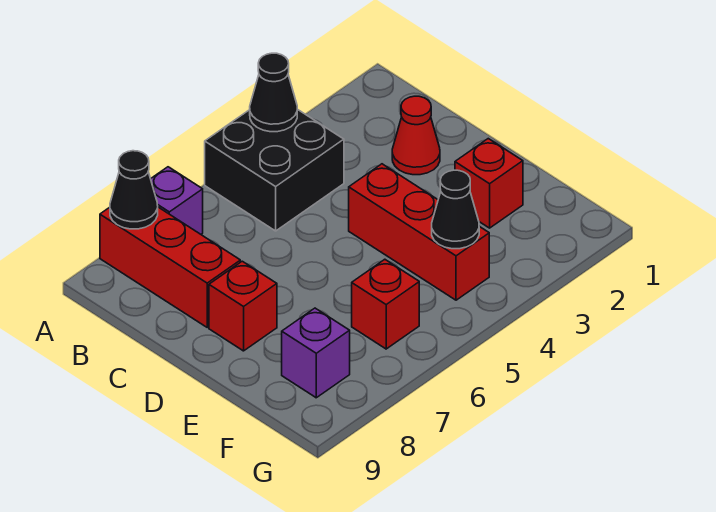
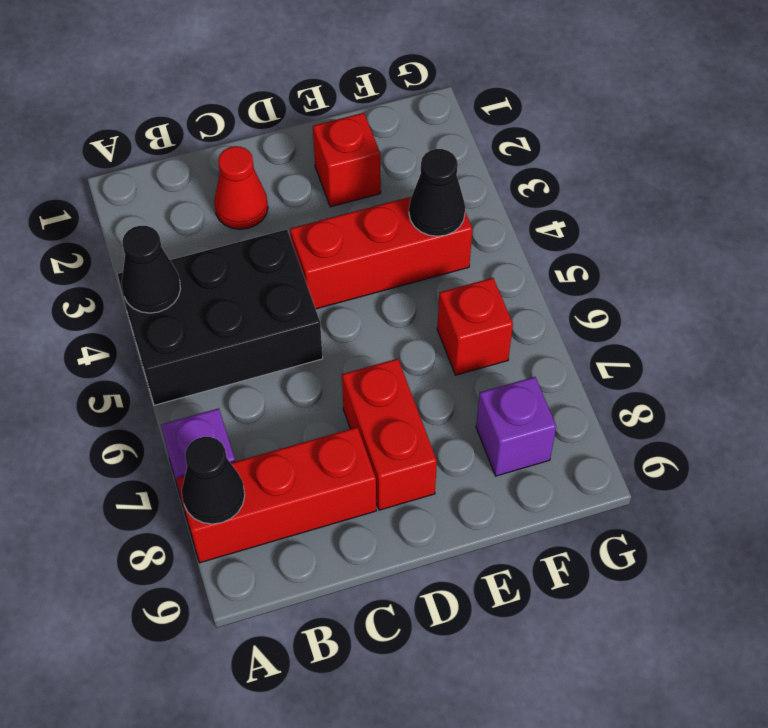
black brick A4:B5 level 1 -> black brick A4:C5 level 1
red brick D8 level 1 -> red brick D7:D8 level 1

